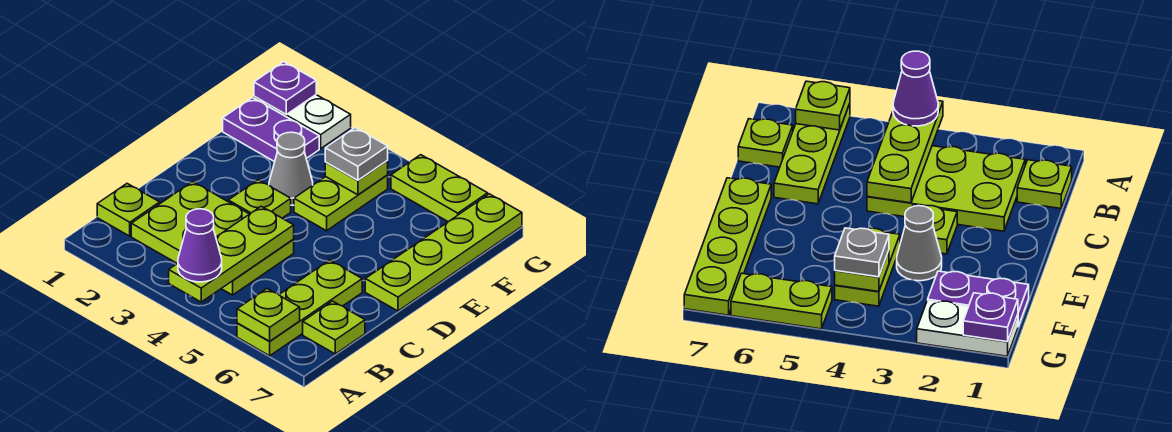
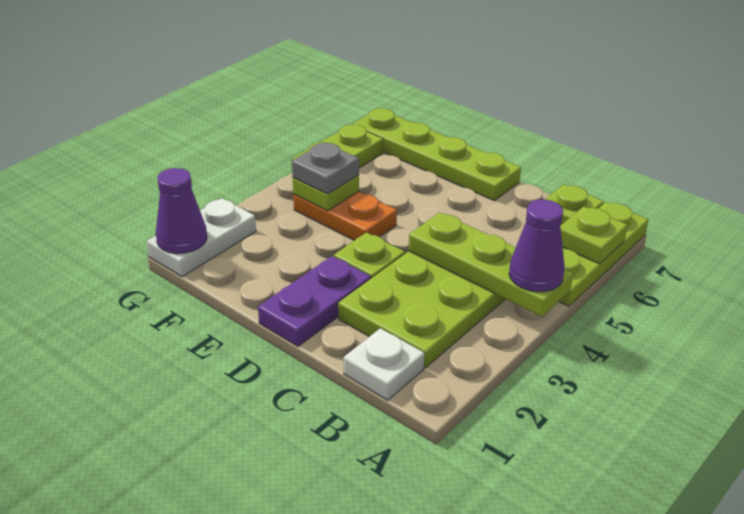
lime plate A6:C6 level 1 -> lime plate A5:A7 level 1
lime plate B1 level 1 -> white plate B1 level 1
grey cone E3 level 1 -> none
lime plate E4:F4 level 1 -> orange plate E4:F4 level 1
purple plate F1:F2 level 1 -> purple plate D1:D2 level 1
purple plate G1 level 2 -> purple cone G1 level 2

